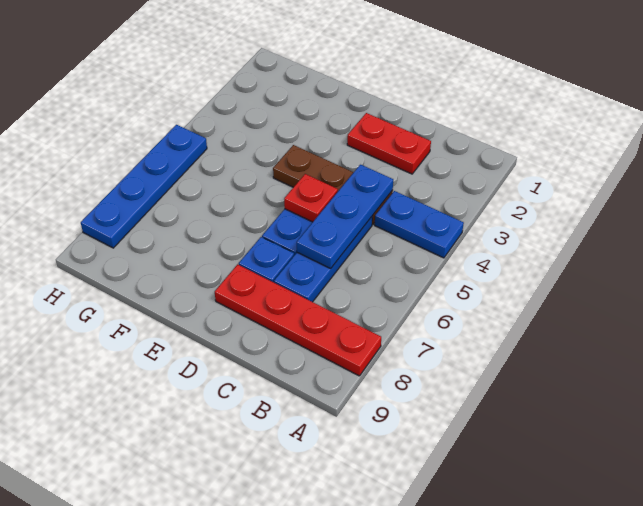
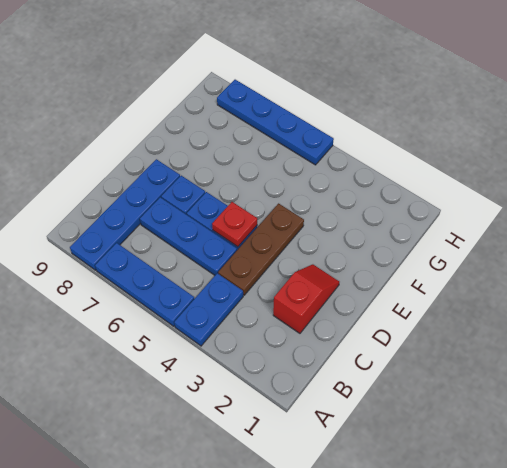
red plate A8:D8 level 1 -> blue plate A8:D8 level 1
red plate C2:D2 level 1 -> red slope C2:D2 level 1 top C
blue plate C4:C6 level 2 -> blue plate A5:A7 level 1

